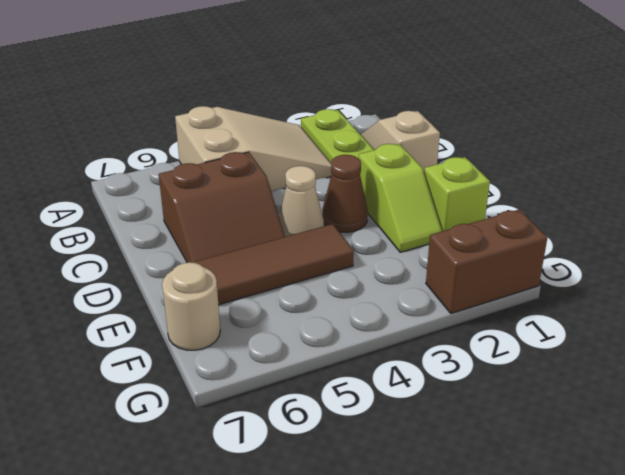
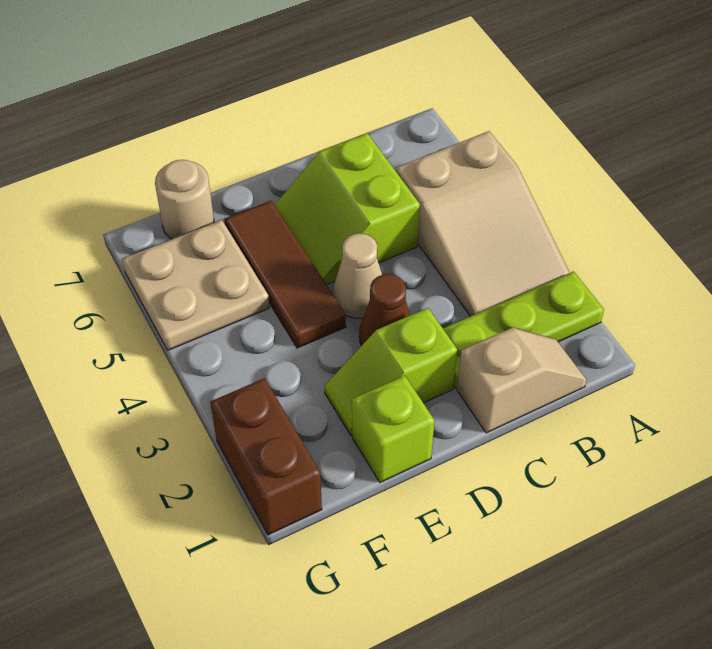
brown slope C5:D6 level 1 top C -> lime slope C5:D6 level 1 top C
none -> tan plate F5:G6 level 1

